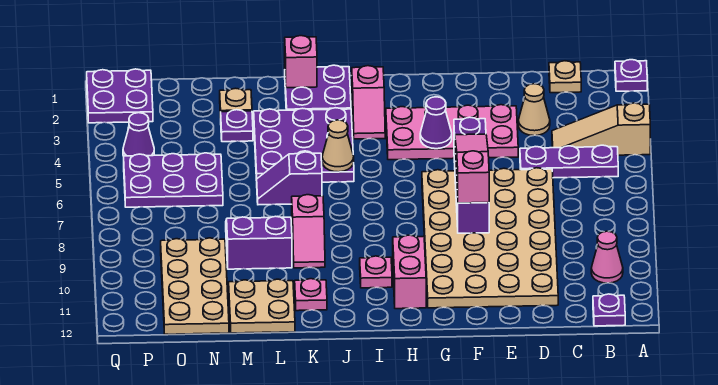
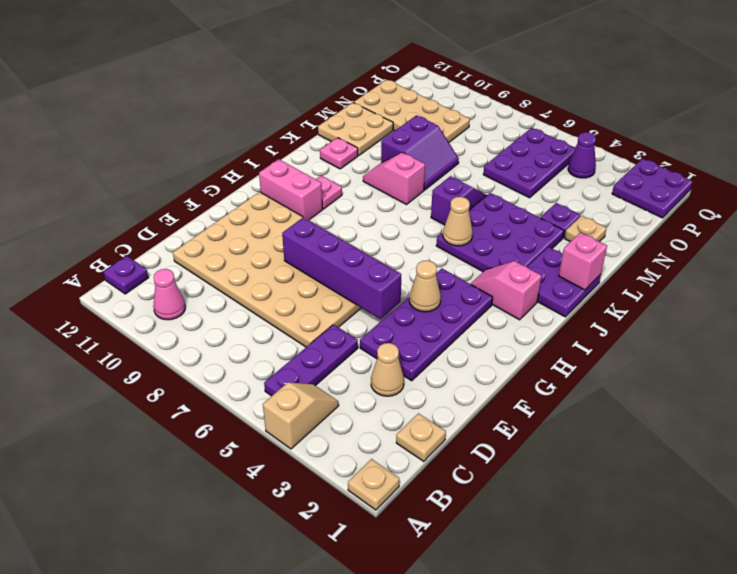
purple plate A1 level 1 -> tan plate A1 level 1
tan slope A4:C4 level 1 top A -> tan slope A4:B4 level 1 top A
pink plate E3:H4 level 1 -> purple plate E3:H4 level 1
pink slope F6:F8 level 3 top 8 -> none
purple cone G4 level 2 -> tan cone G4 level 2

